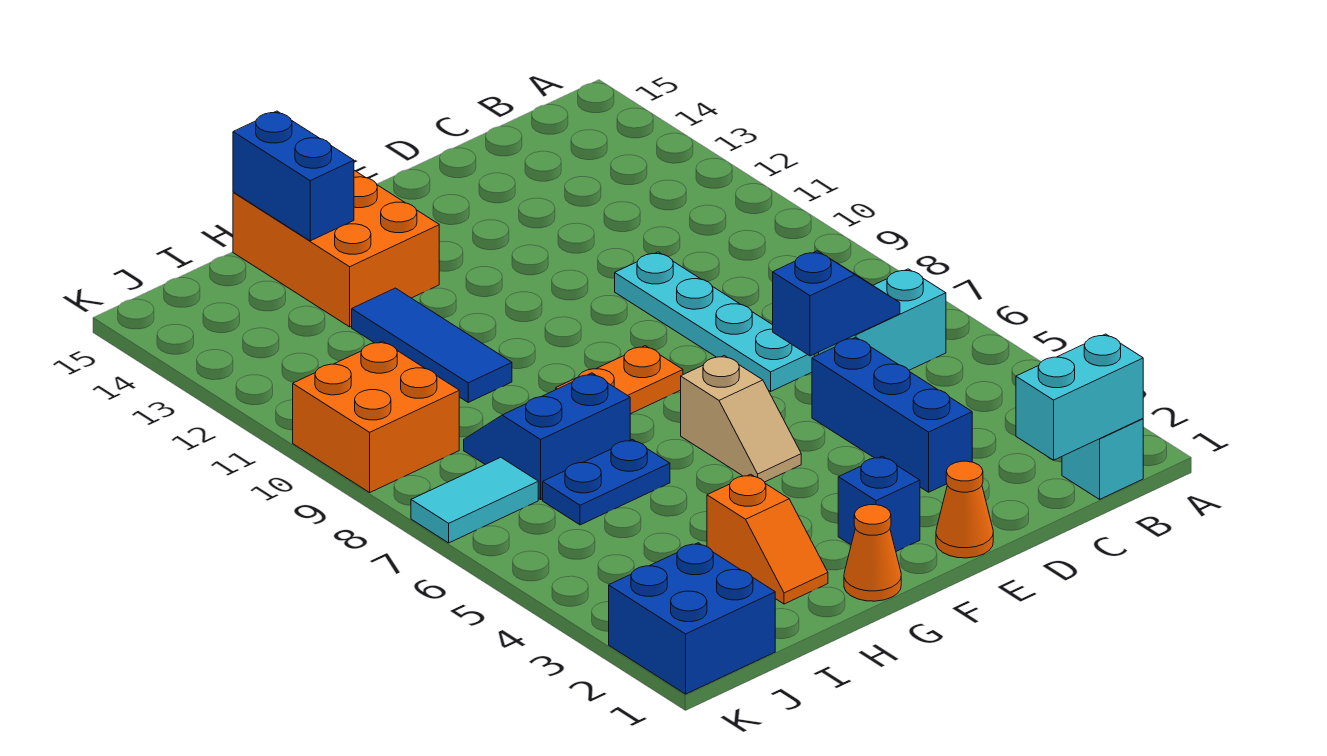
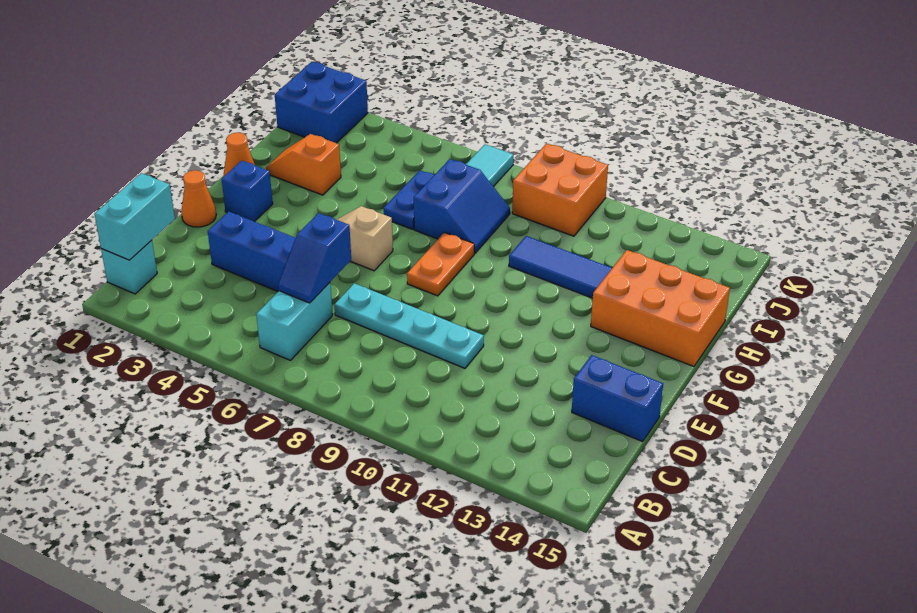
blue brick H14:H15 level 2 -> blue brick D14:D15 level 1

